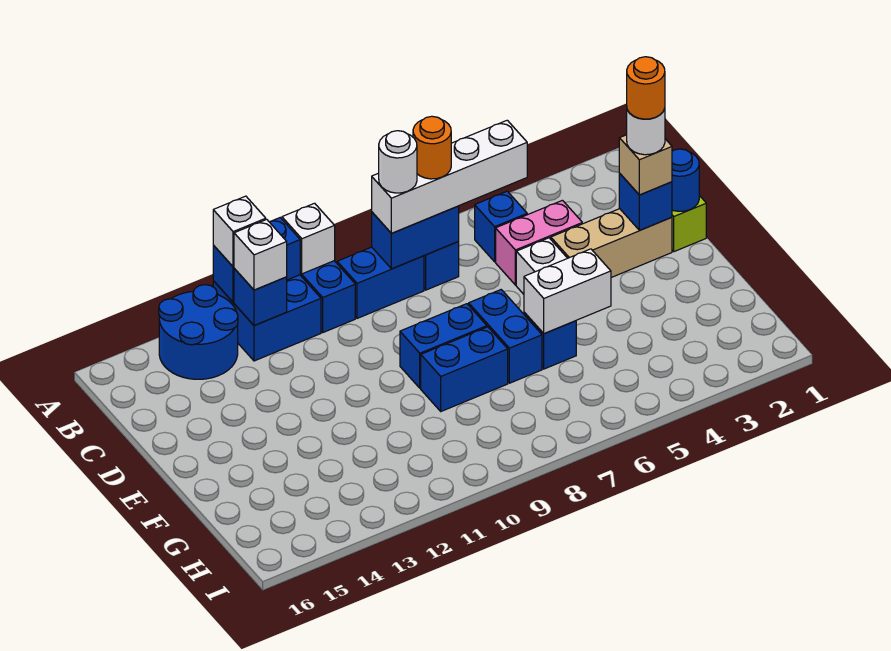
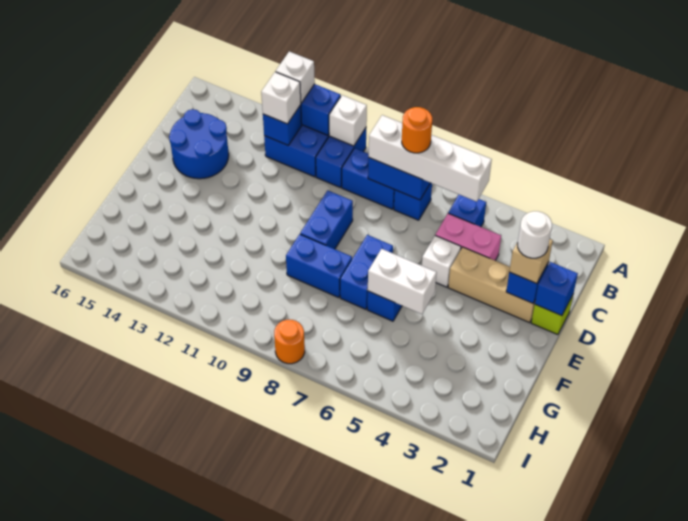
blue round brick A13:B14 level 1 -> blue round brick C14:D15 level 1
white round brick B8 level 4 -> none
blue round brick D1 level 2 -> blue brick D1 level 2
orange round brick D2 level 5 -> orange round brick I8 level 1
blue brick E8:E9 level 1 -> blue brick D9:E9 level 1

